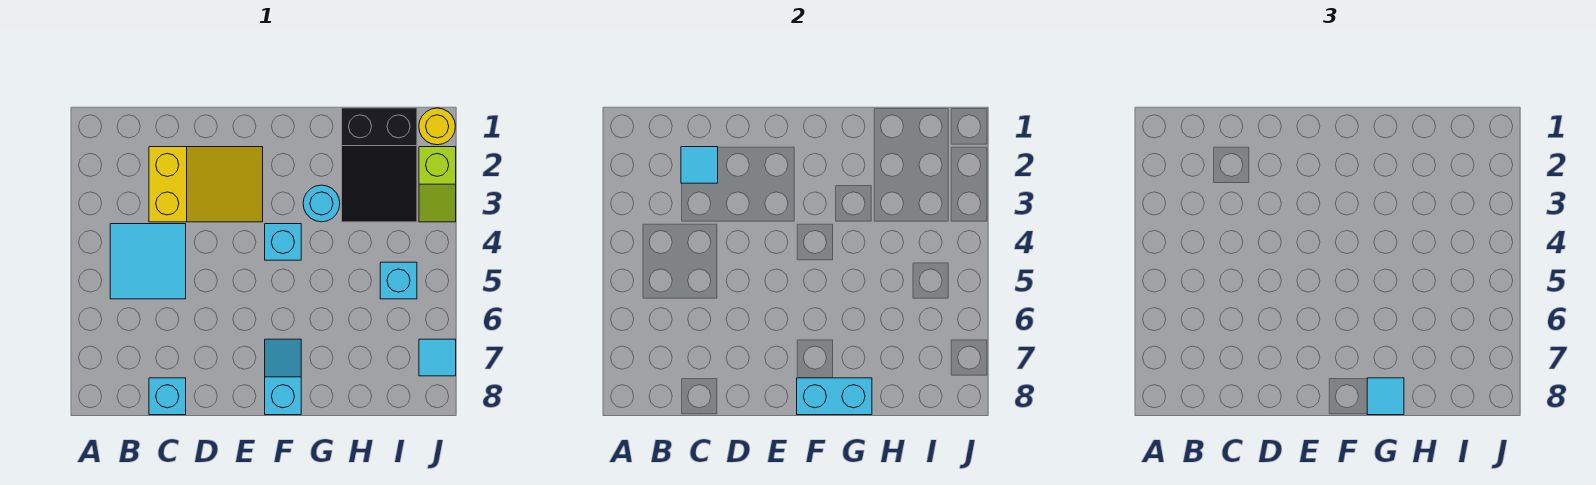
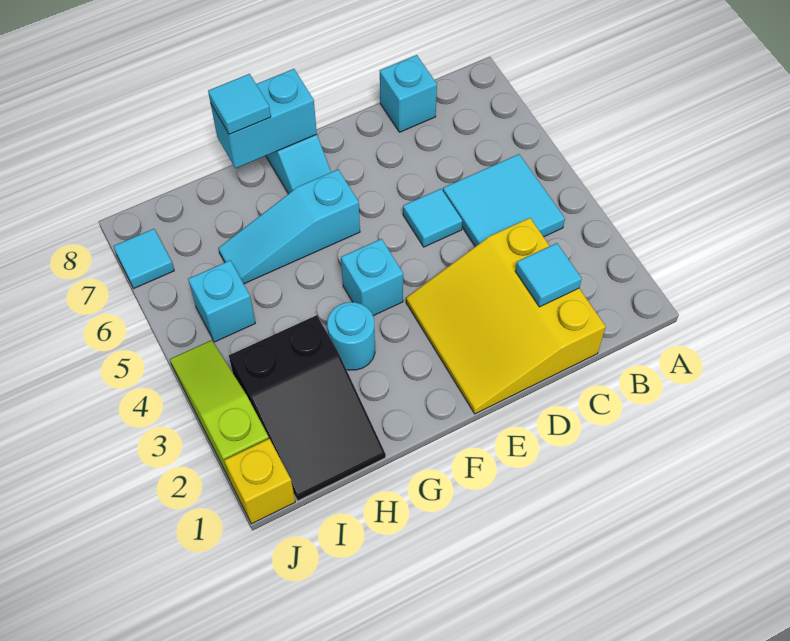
yellow slope C2:E3 level 1 top C -> yellow slope C1:E3 level 1 top C
none -> cyan tile D5 level 1
none -> cyan slope F6:H6 level 1 top F
black slope H1:I3 level 1 top 1 -> black slope H1:I3 level 1 top 3
yellow round brick J1 level 1 -> yellow brick J1 level 1
lime slope J2:J3 level 1 top 2 -> lime slope J2:J4 level 1 top 2

